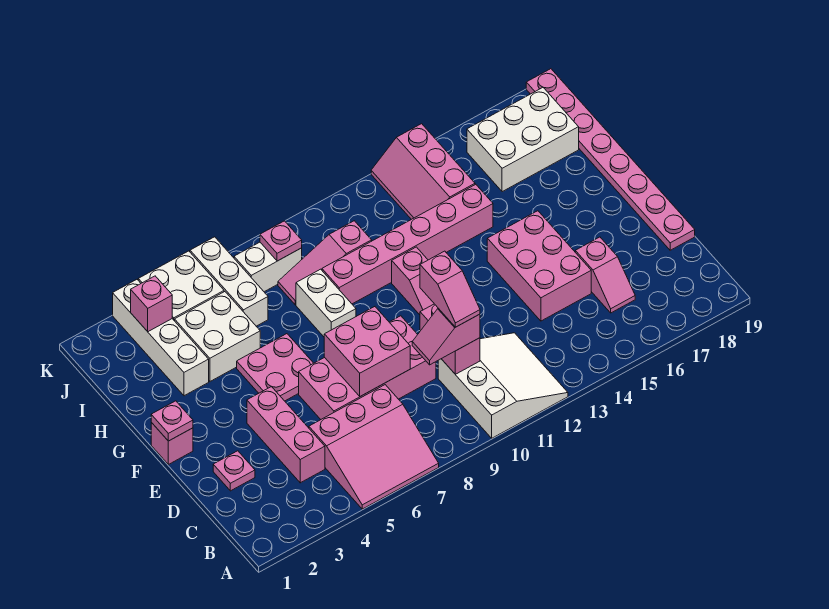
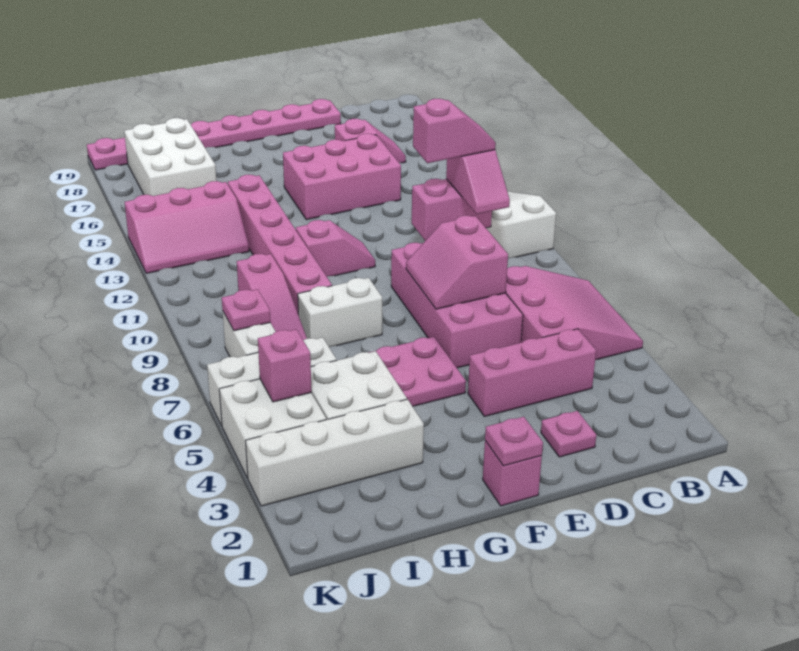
pink brick D7:E8 level 2 -> pink slope D7:E8 level 2 top D
pink brick J3 level 2 -> pink brick J5 level 2

